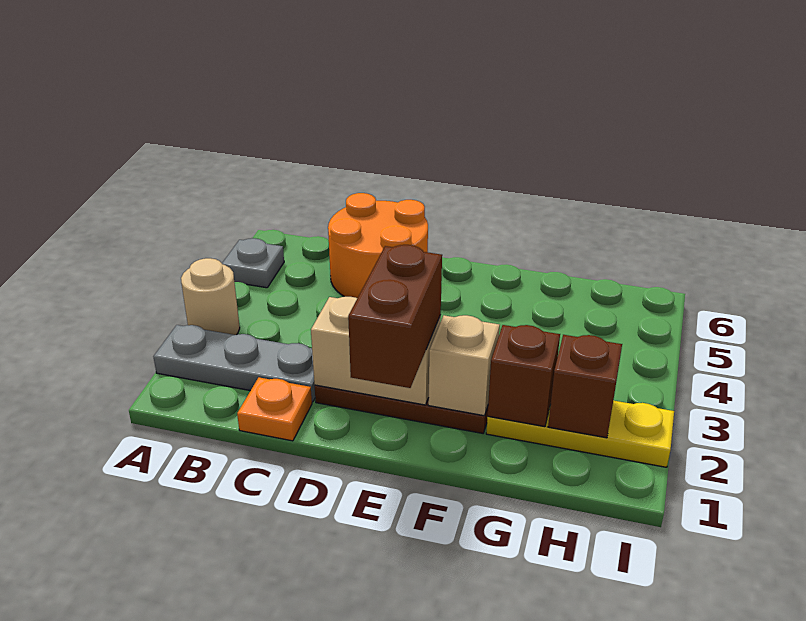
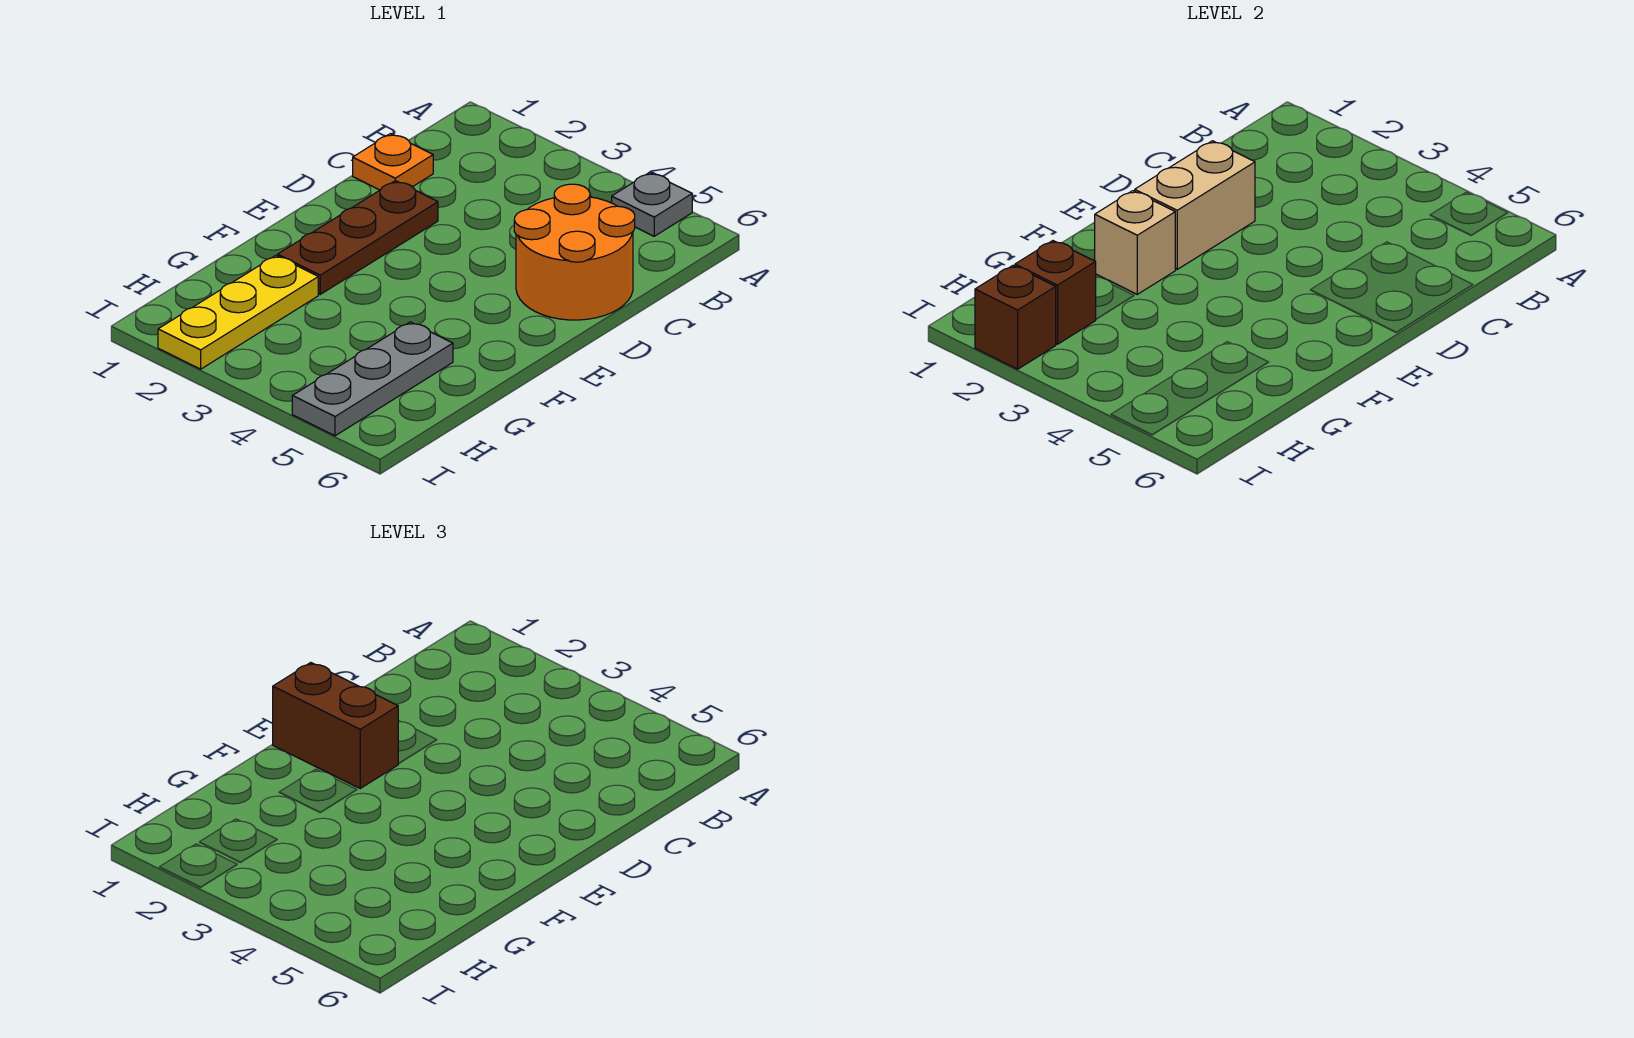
grey plate A2:C2 level 1 -> grey plate G5:I5 level 1
tan round brick A3 level 1 -> none
brown brick G2 level 2 -> brown brick I2 level 2

